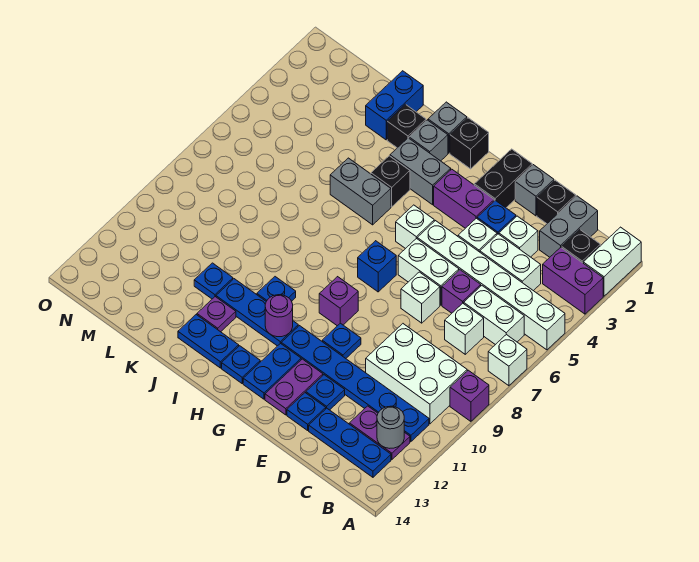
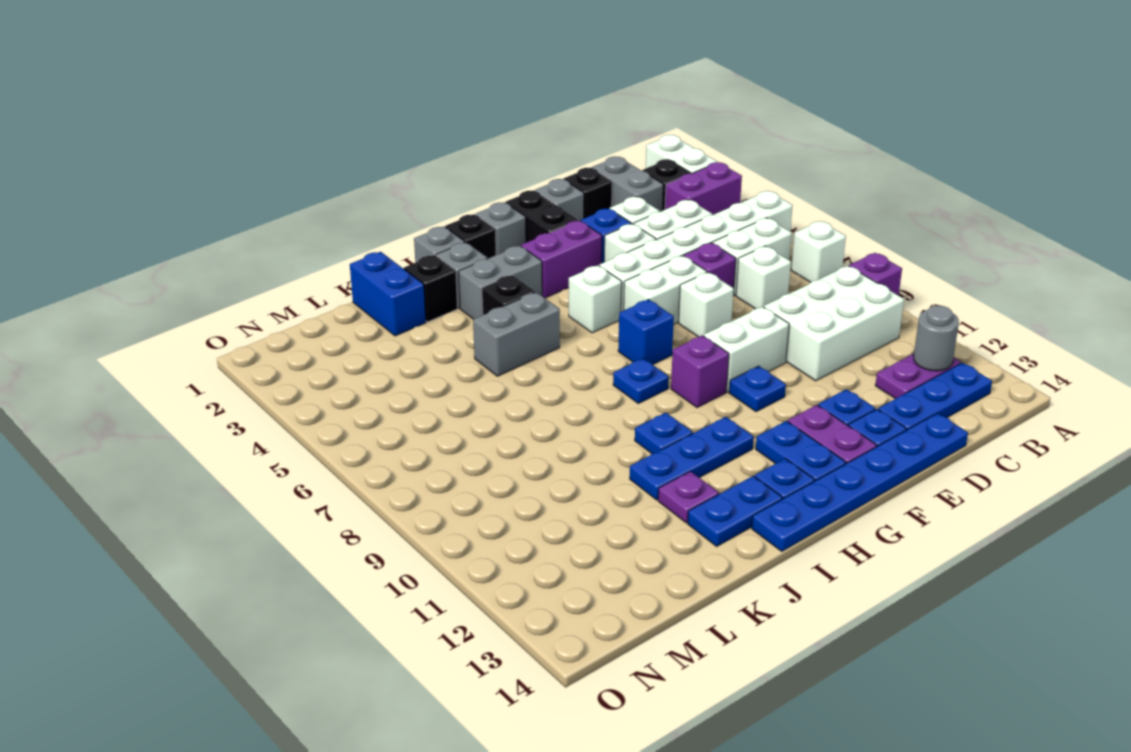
blue plate B11:G11 level 1 -> blue plate D14:I14 level 1
none -> white brick E9:F9 level 1
none -> grey brick G1 level 1
purple round brick H11 level 2 -> none
blue plate K11 level 1 -> blue plate H8 level 1

